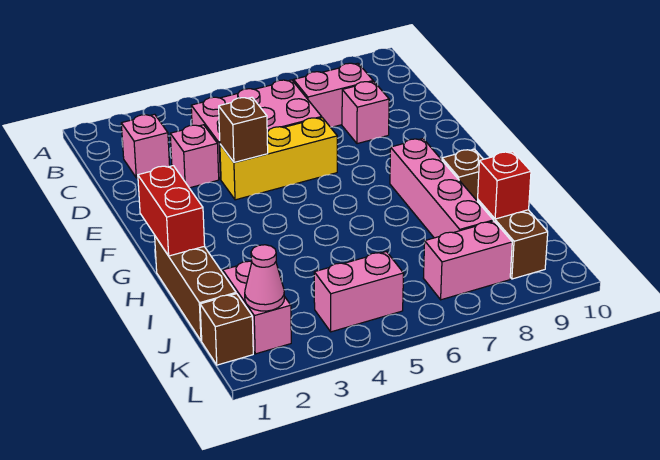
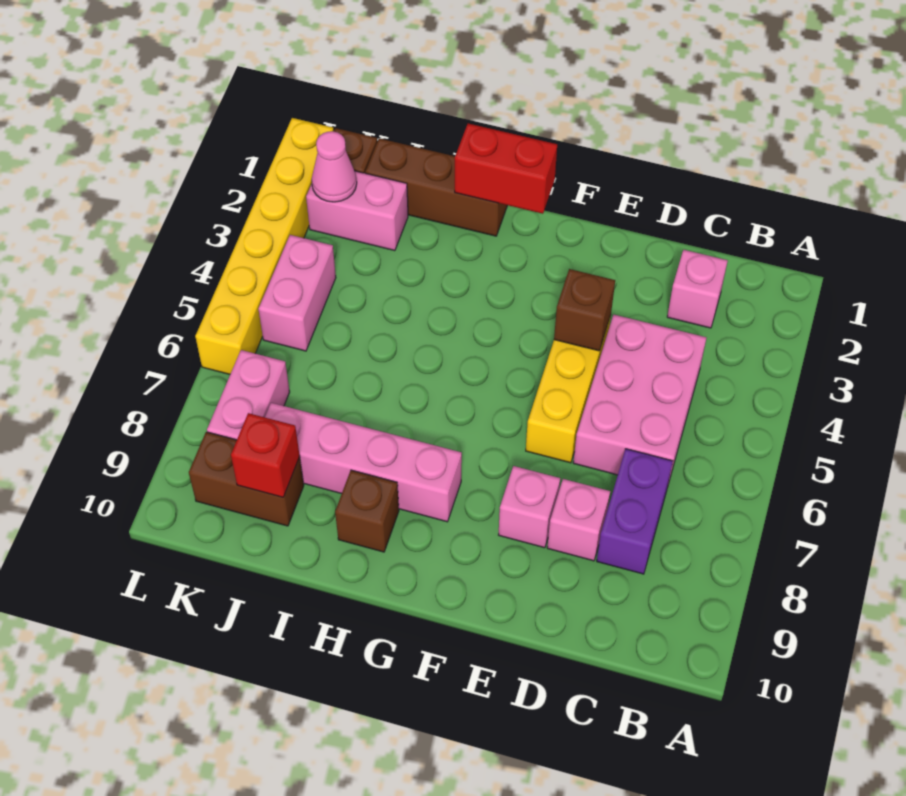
pink brick C7:C8 level 1 -> purple brick C7:C8 level 1
pink brick D3 level 1 -> pink brick E8 level 1
none -> yellow brick L1:L6 level 1

